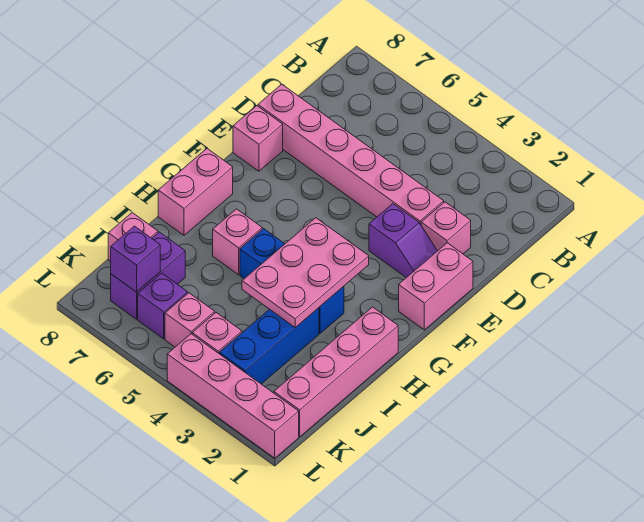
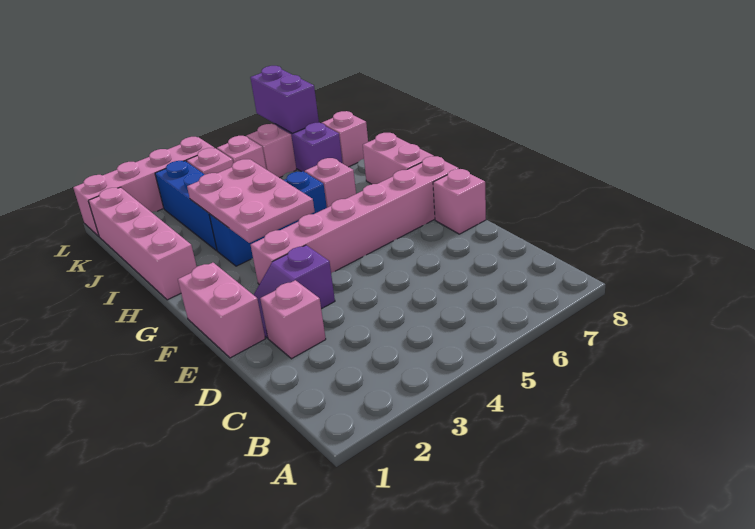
pink brick D3:D8 level 1 -> pink brick F3:F8 level 1
purple brick K6 level 1 -> pink brick K6 level 1
purple brick K7 level 2 -> purple brick K7:L7 level 2

